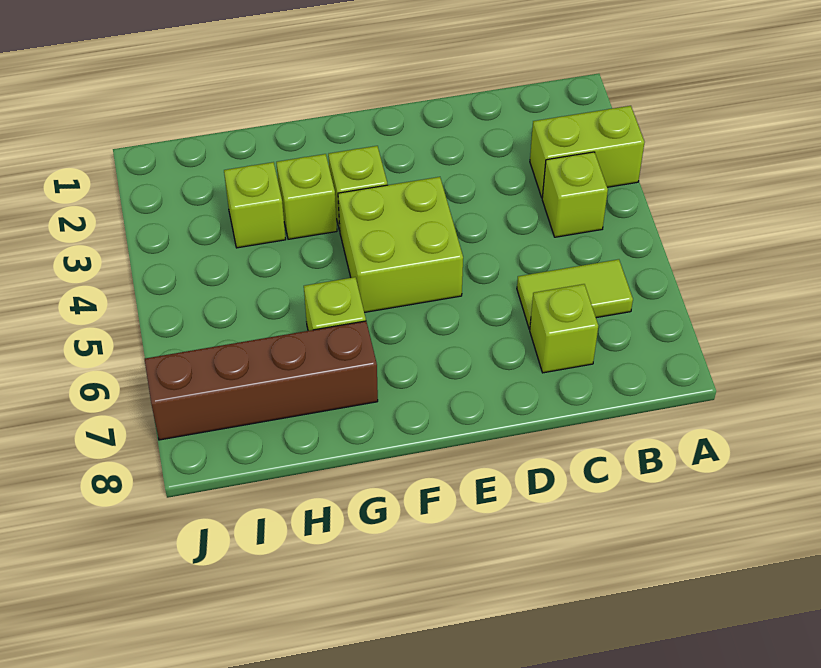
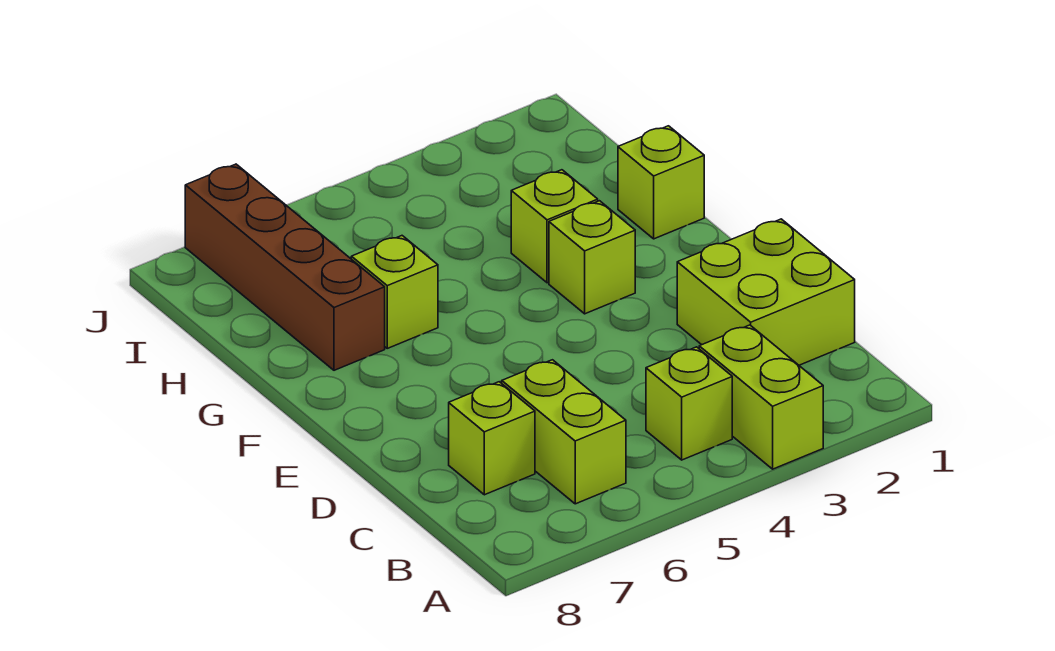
lime tile B6:C6 level 1 -> lime brick B6:C6 level 1
lime brick E4:F5 level 1 -> lime brick C1:D2 level 1
lime brick H3 level 1 -> lime brick G1 level 1

